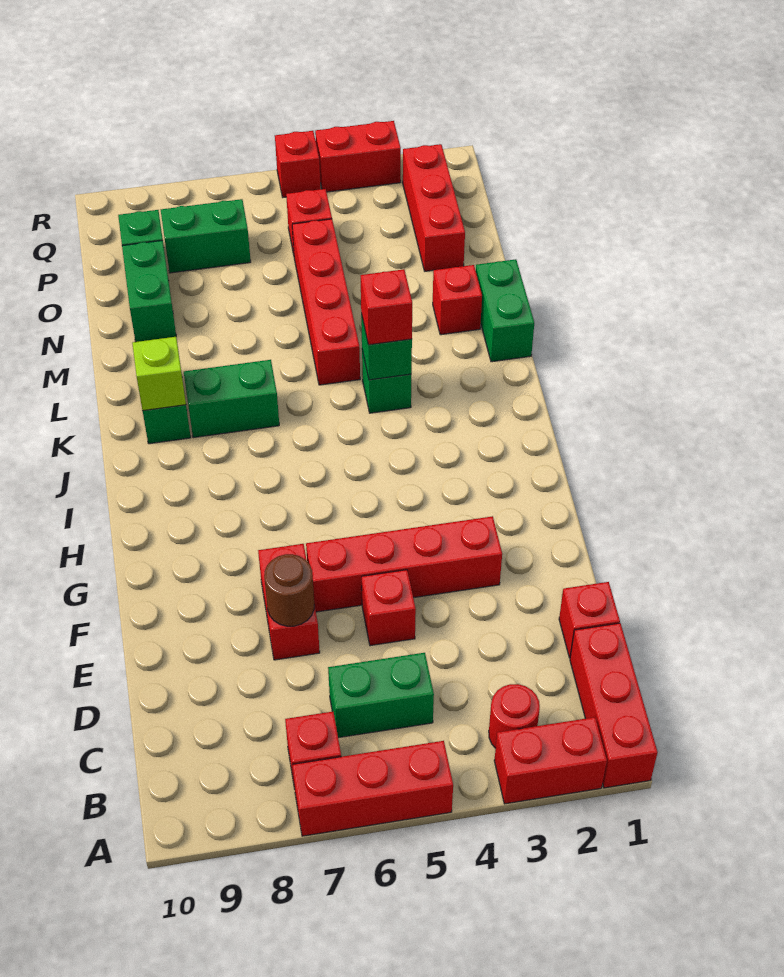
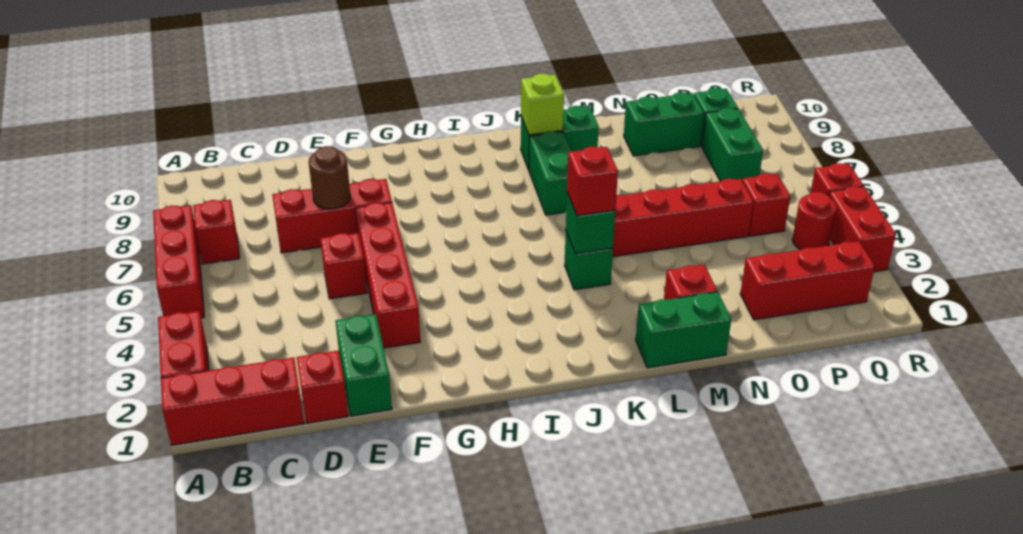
red round brick B3 level 1 -> red round brick Q4 level 1
green brick C5:C6 level 1 -> green brick E1:E2 level 1
red brick E7:F7 level 1 -> red brick D7:F7 level 1

